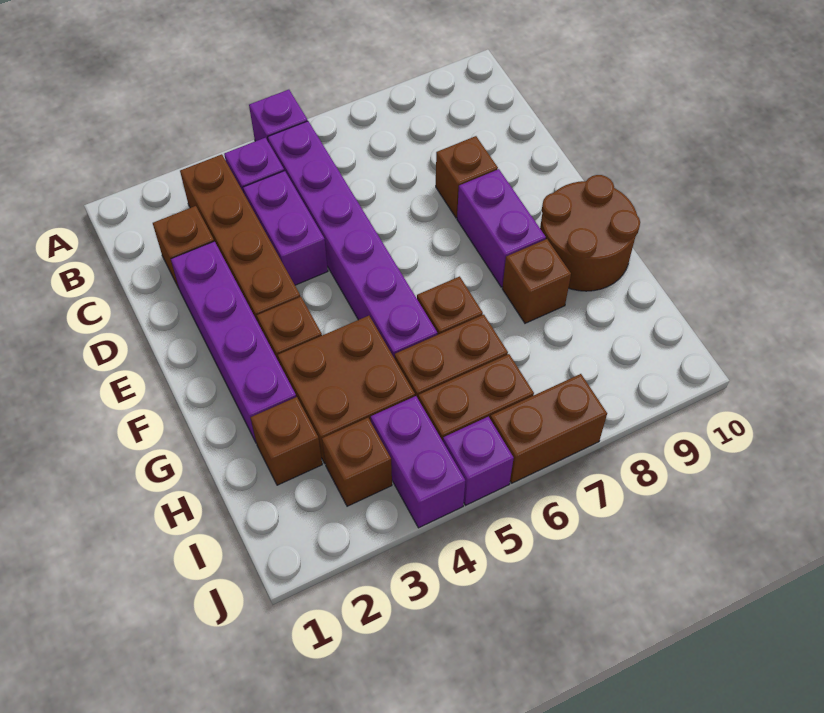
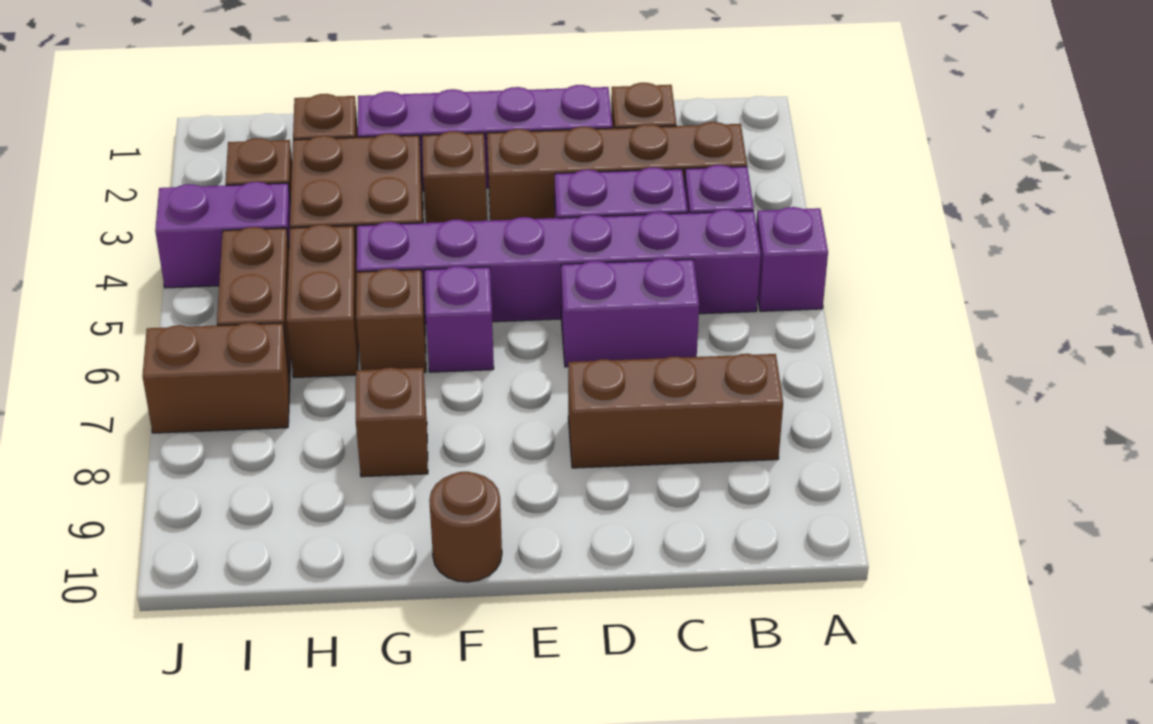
brown brick D8 level 1 -> brown brick B8:D8 level 1
purple brick E8:F8 level 1 -> purple brick C6:D6 level 1
brown round brick F9:G10 level 1 -> brown round brick F10 level 1
purple brick J5 level 1 -> purple brick F6 level 1
brown brick J6:J7 level 1 -> brown brick I7:J7 level 1

